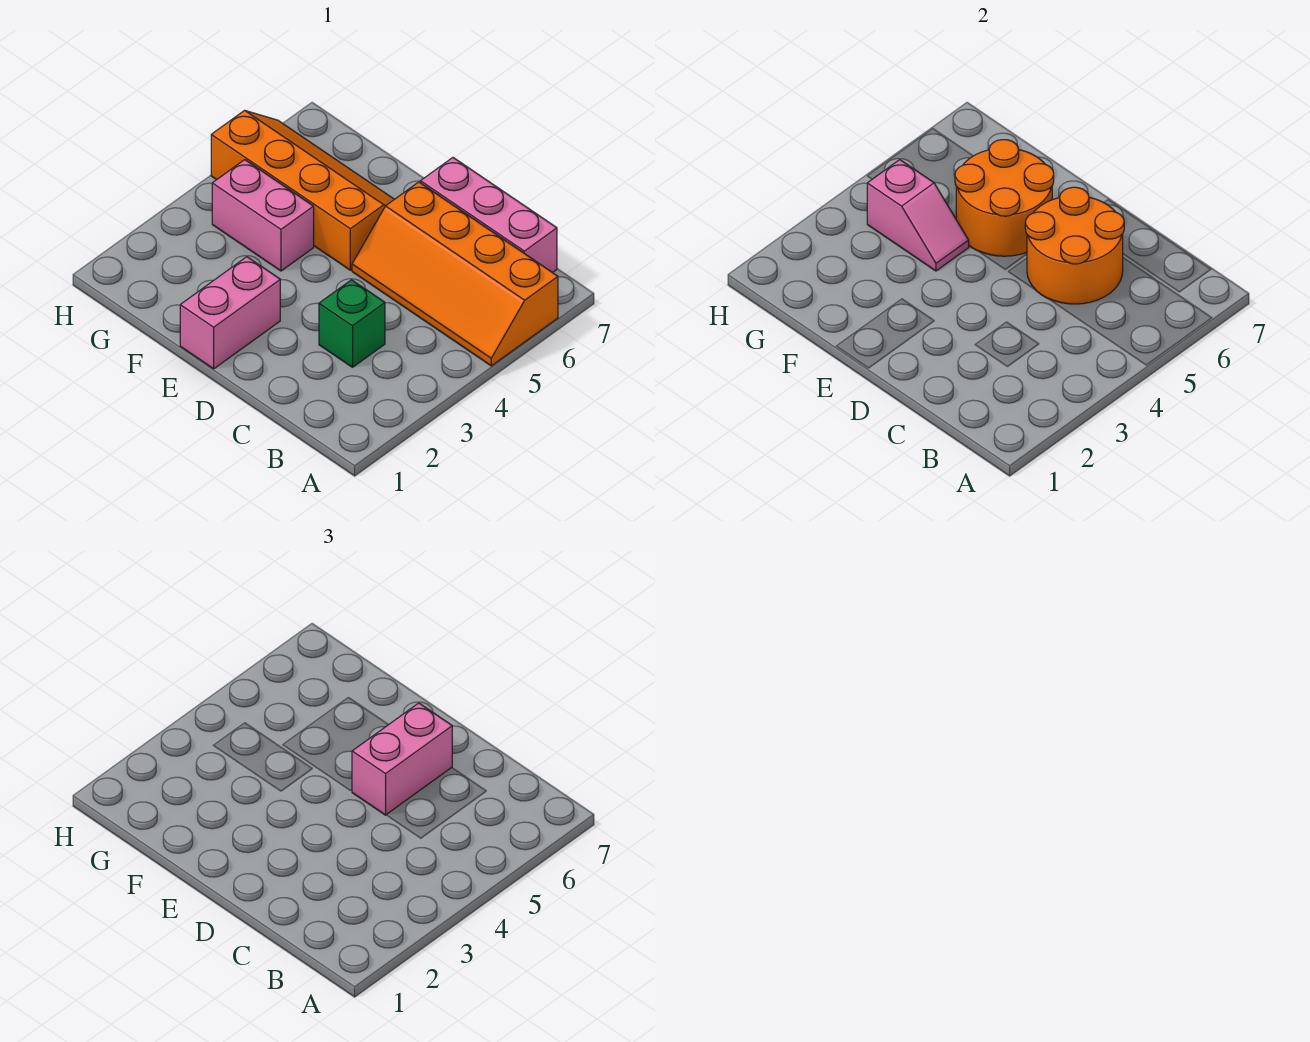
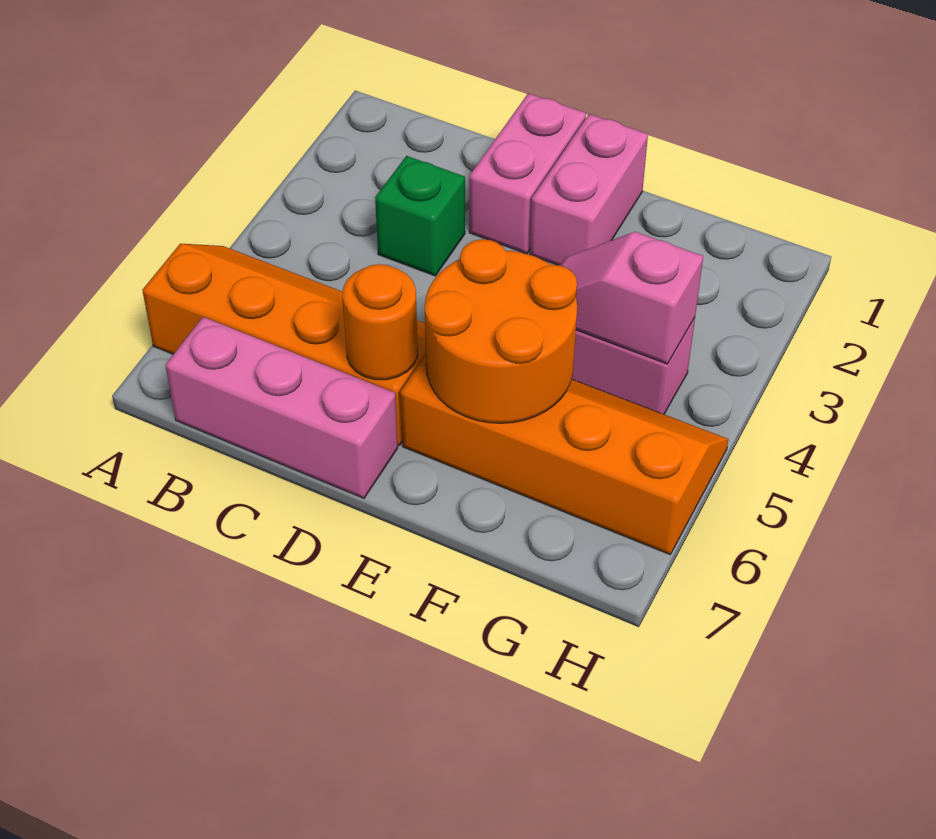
orange round brick C5:D6 level 2 -> orange round brick D6 level 2
pink brick D5:D6 level 3 -> pink brick D1:D2 level 1
orange slope E5:H6 level 1 top 5 -> orange slope E5:H6 level 1 top 6

